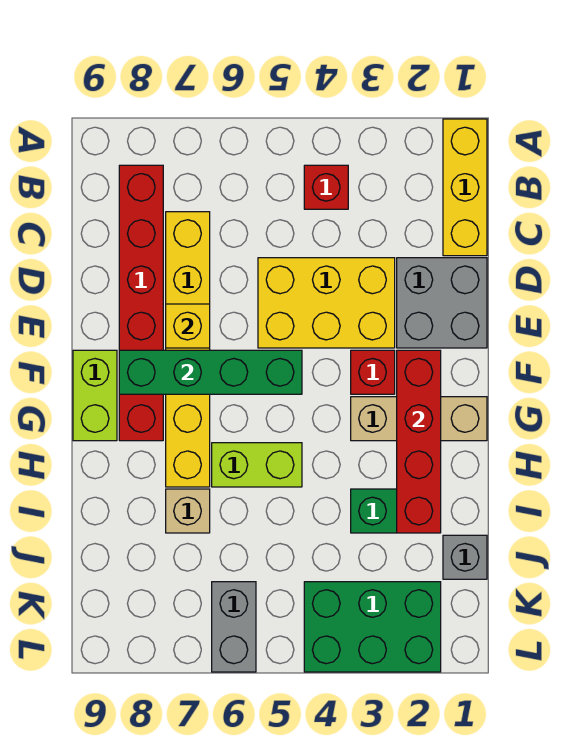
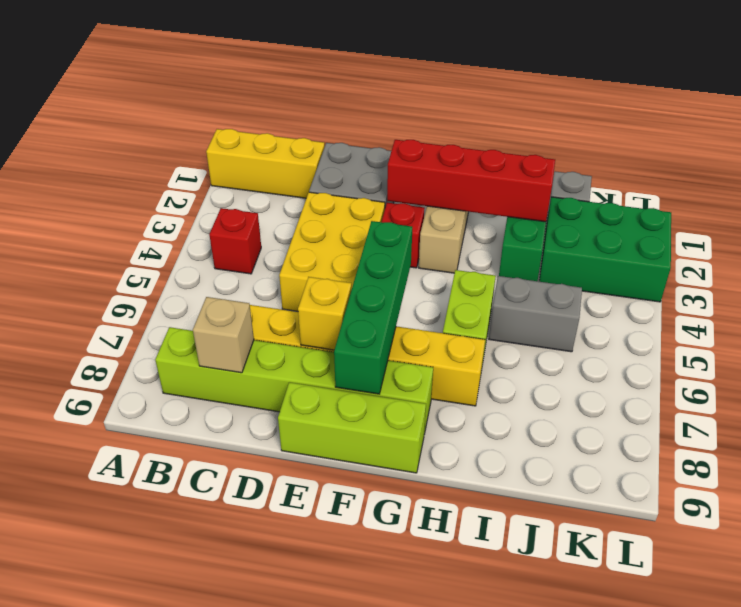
red brick B8:G8 level 1 -> lime brick B8:G8 level 1
lime brick F9:G9 level 1 -> lime brick E9:G9 level 1
tan brick I7 level 1 -> tan brick C8 level 2
green brick K2:L4 level 1 -> green brick J2:L3 level 1
grey brick K6:L6 level 1 -> grey brick I5:J5 level 1

